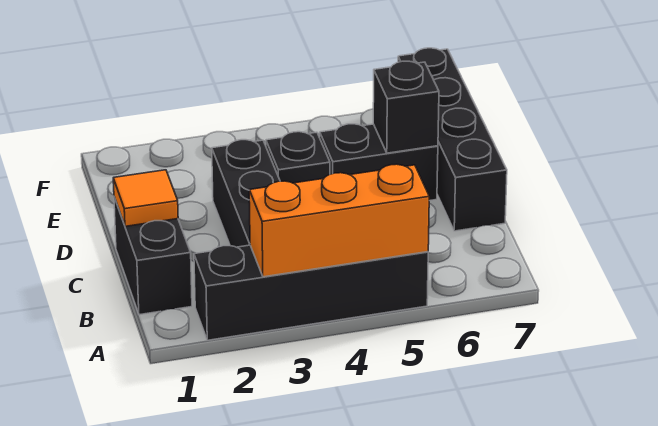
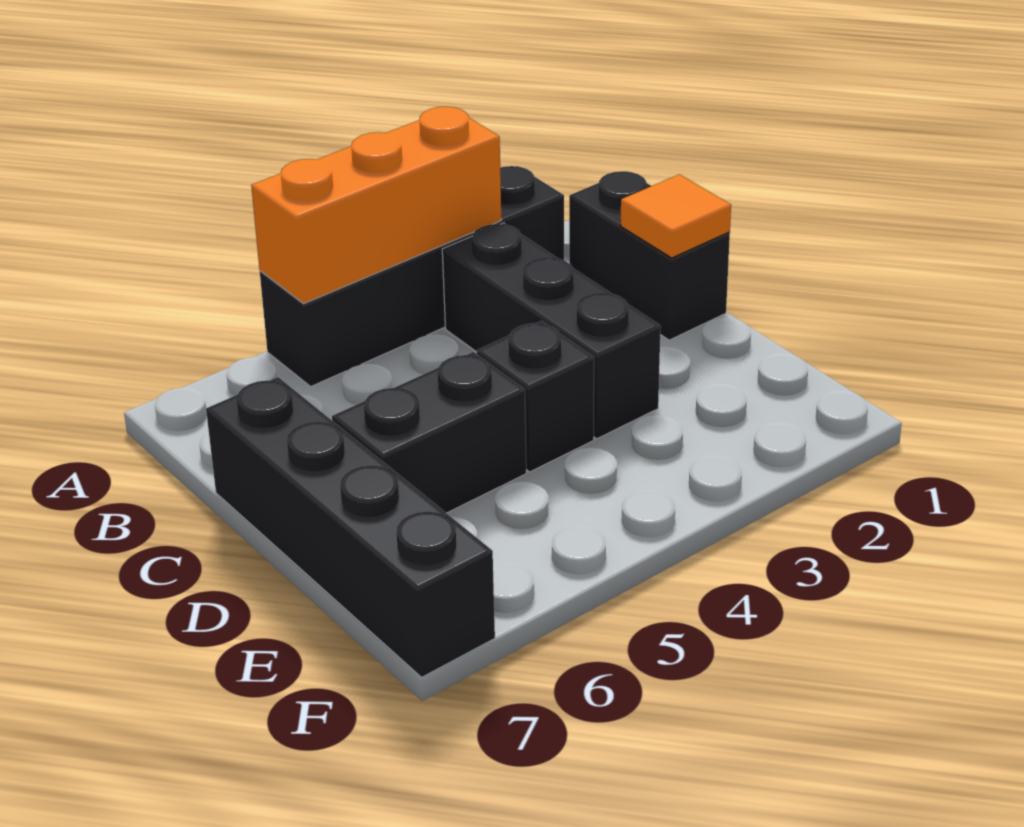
black brick D6 level 2 -> none

